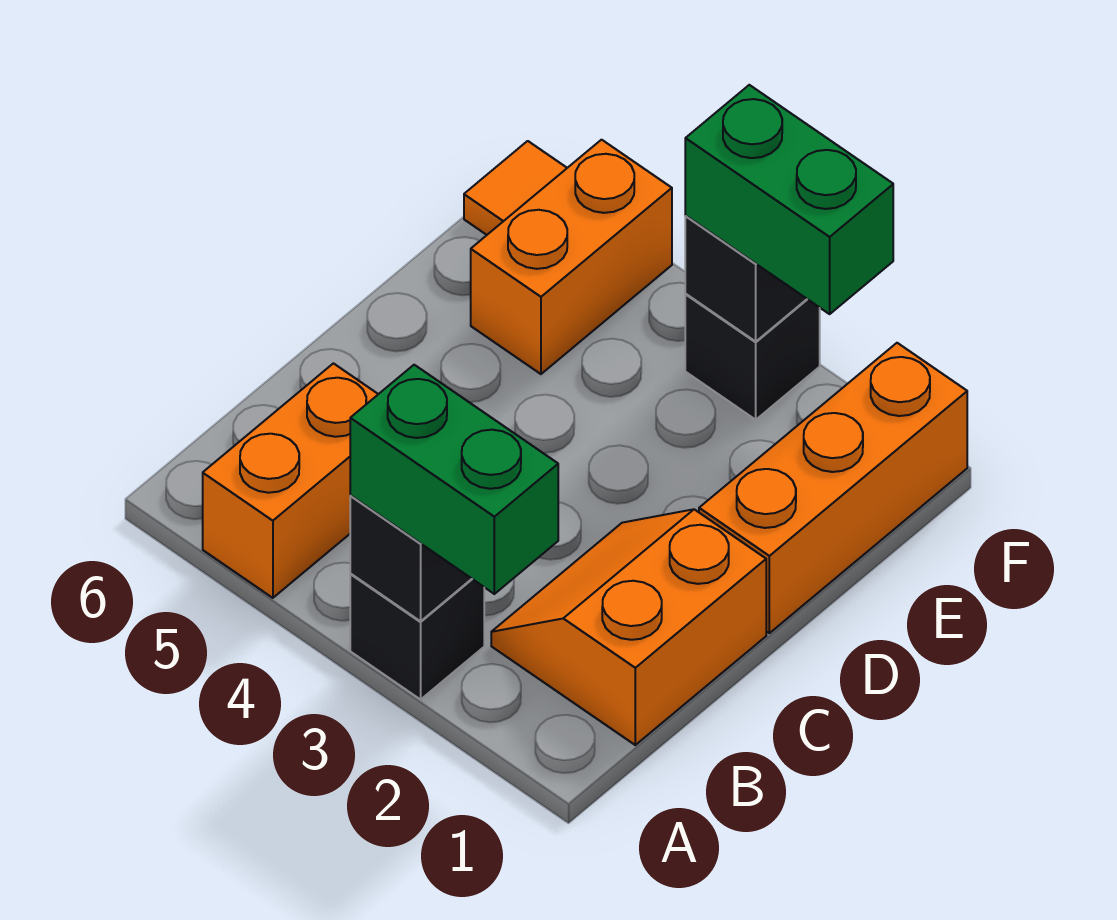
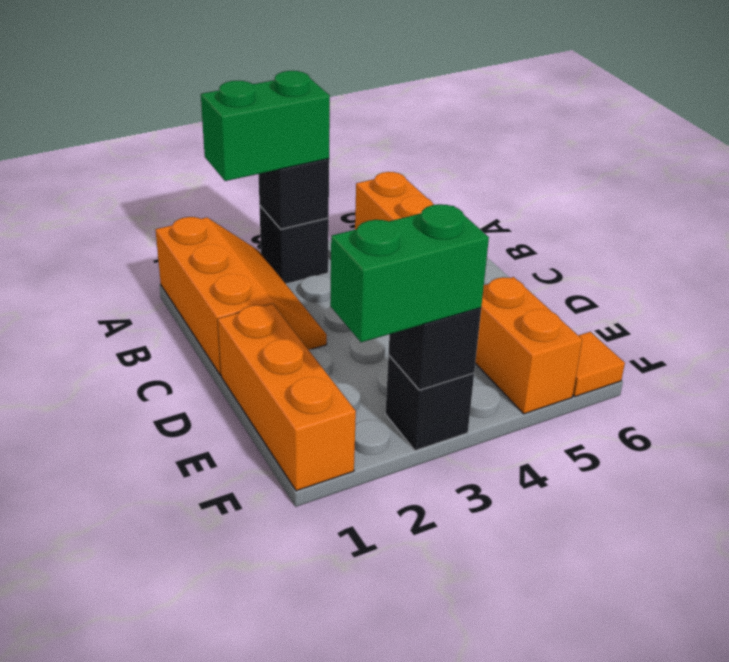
orange slope B1:C2 level 1 top 1 -> orange slope A1:C2 level 1 top 1

